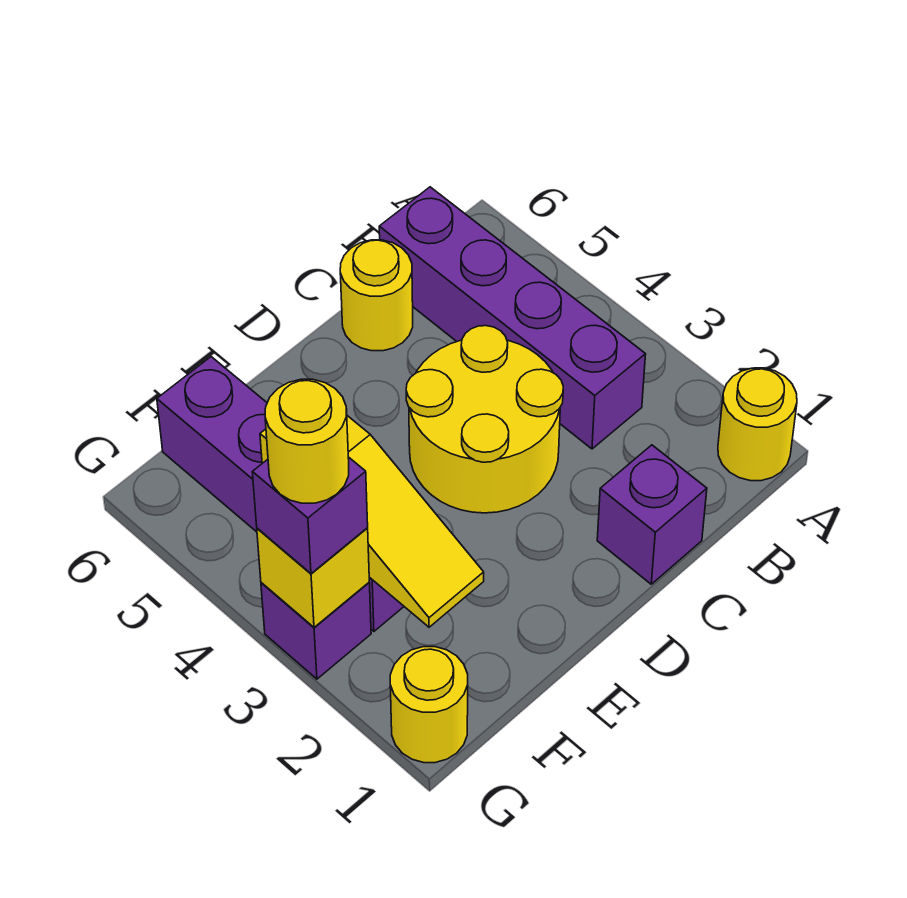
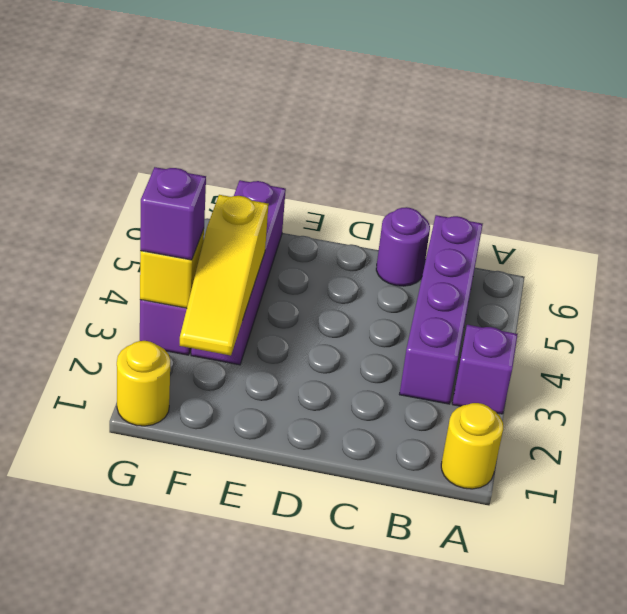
purple brick C1 level 1 -> purple brick A3 level 1
yellow round brick C3:D4 level 1 -> none
yellow round brick C6 level 1 -> purple round brick C6 level 1
yellow round brick G3 level 4 -> none

